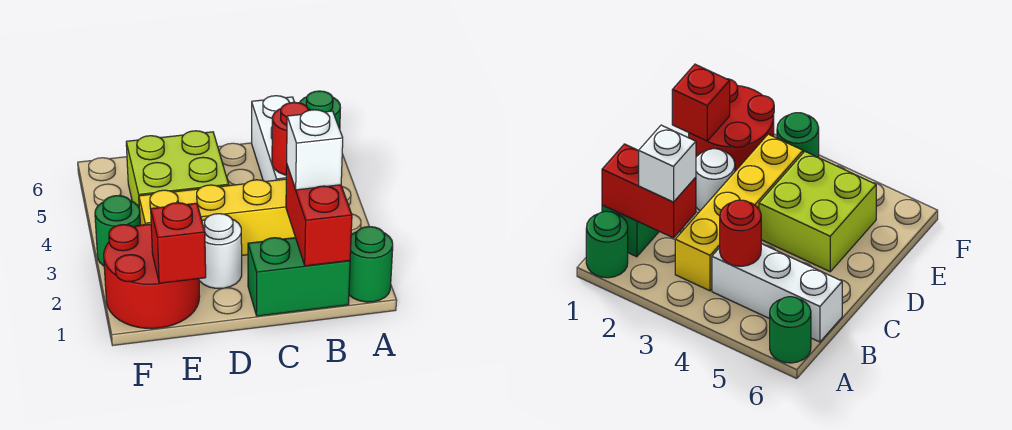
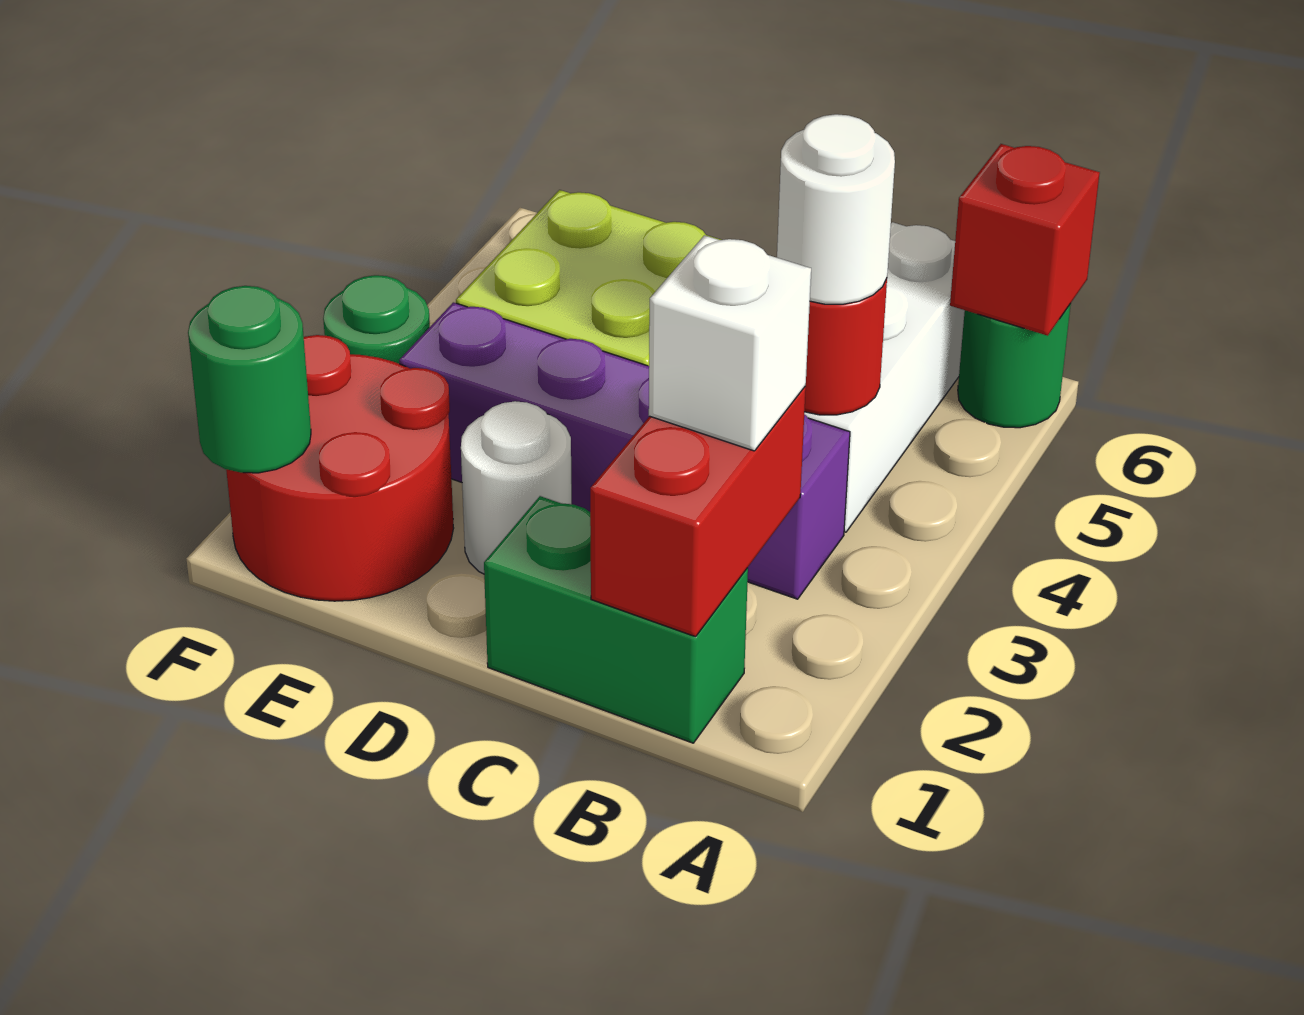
green round brick A1 level 1 -> green round brick F1 level 2
yellow brick B3:E3 level 1 -> purple brick B3:E3 level 1
none -> white round brick B4 level 3
red brick E1 level 2 -> red brick A6 level 2

